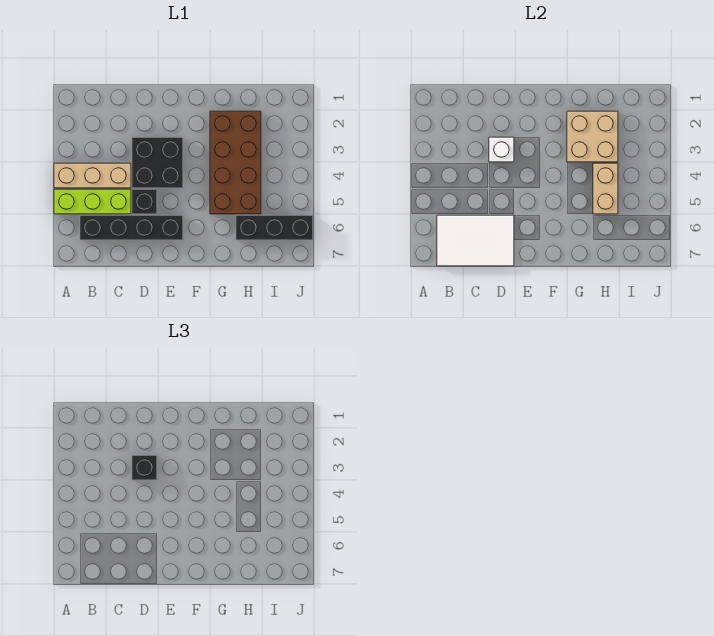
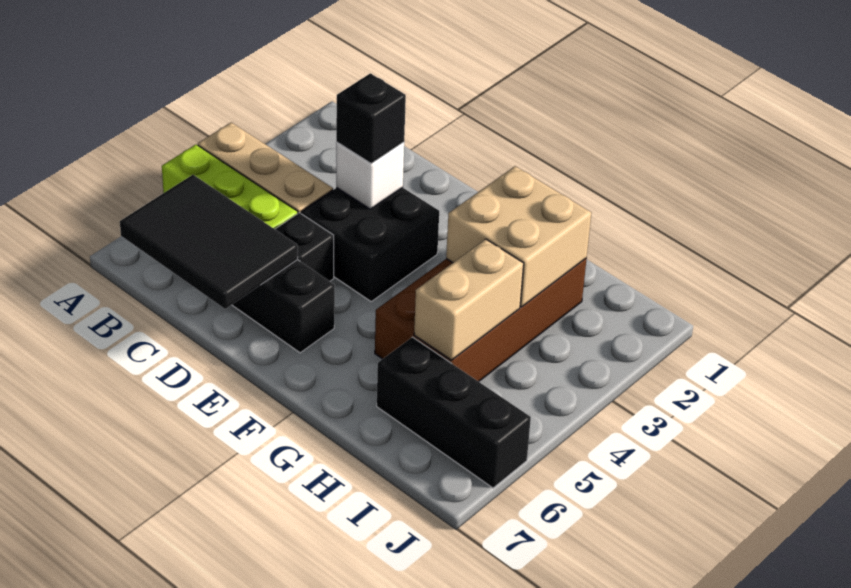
white tile B6:D7 level 2 -> black tile B6:D7 level 2

